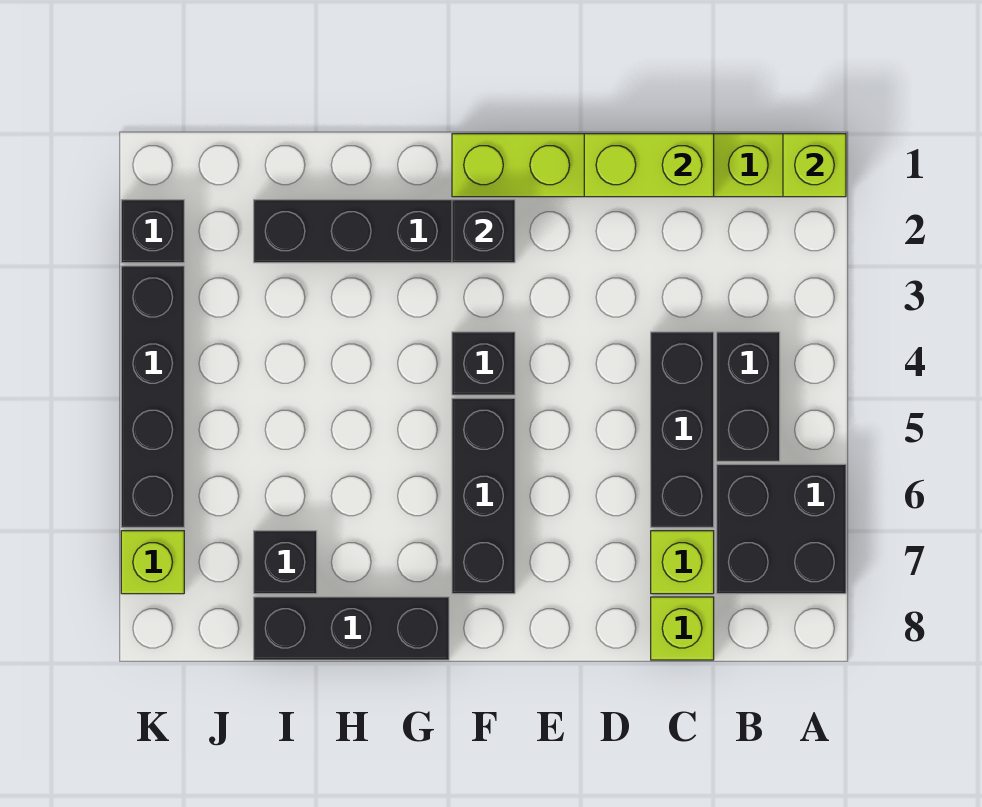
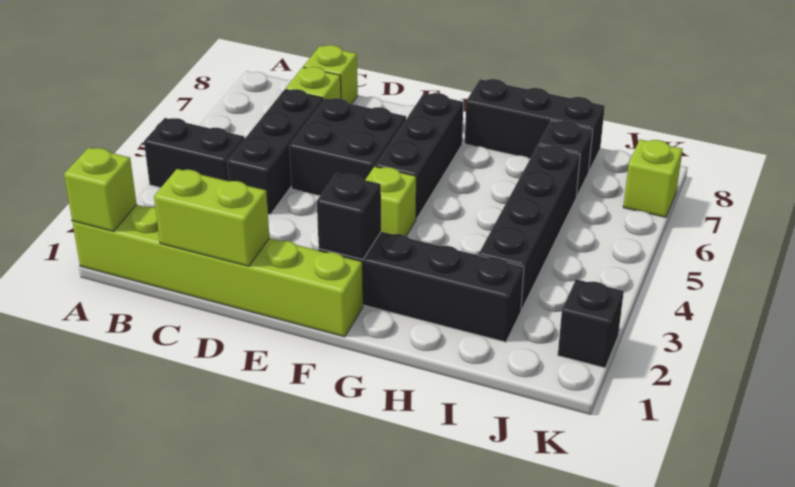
black brick A6:B7 level 1 -> black brick D5:E6 level 1
black brick B4:B5 level 1 -> black brick A4:B4 level 1
black brick F4 level 1 -> lime brick F4 level 1
black brick K3:K6 level 1 -> black brick I3:I6 level 1

